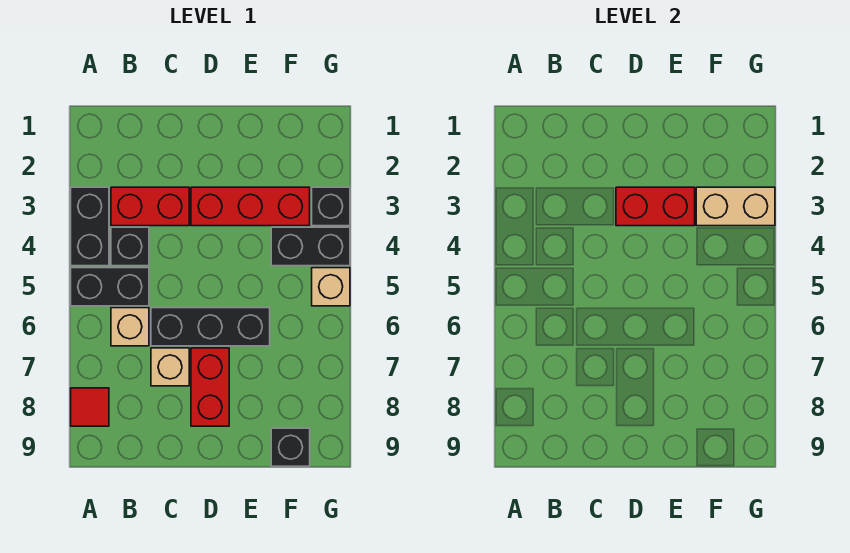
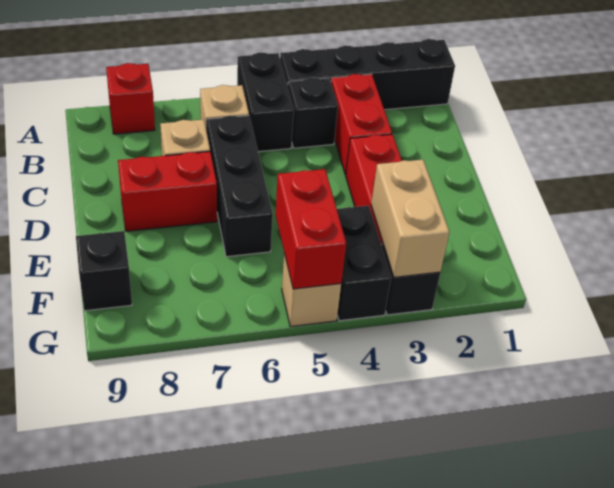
black brick A3:A4 level 1 -> black brick A1:A4 level 1
red tile A8 level 1 -> red brick A8 level 1
red brick D3:E3 level 2 -> red brick F5:G5 level 2

